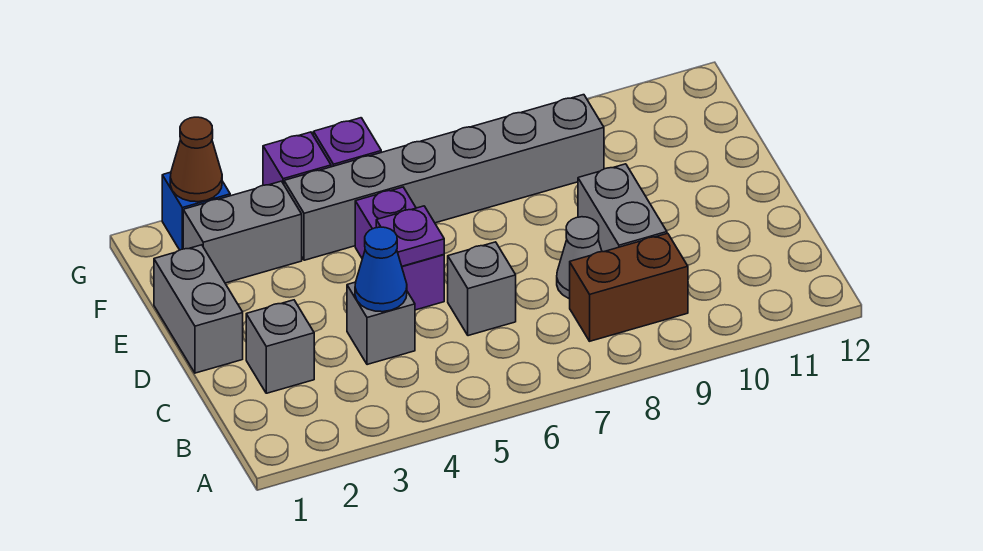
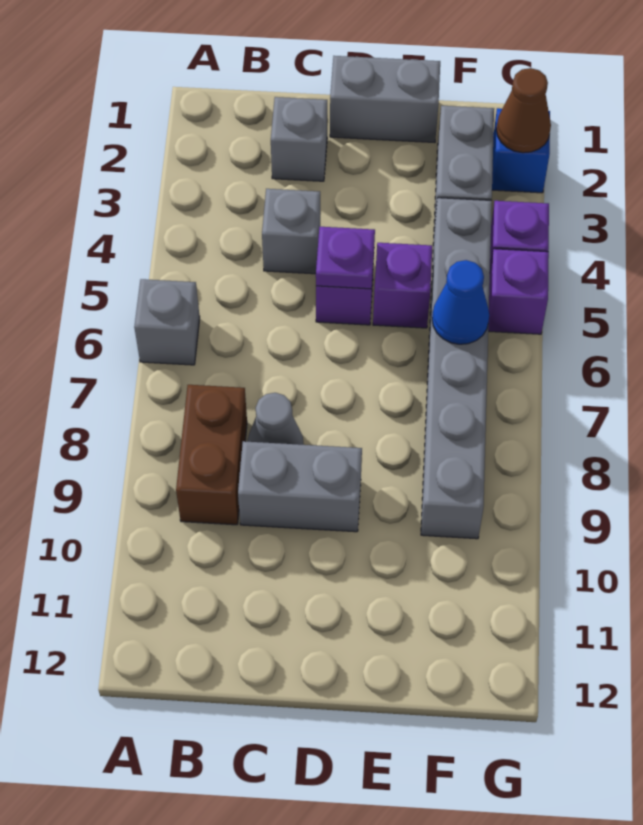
blue cone C4 level 2 -> blue cone F6 level 2
grey brick C6 level 1 -> grey brick A6 level 1

